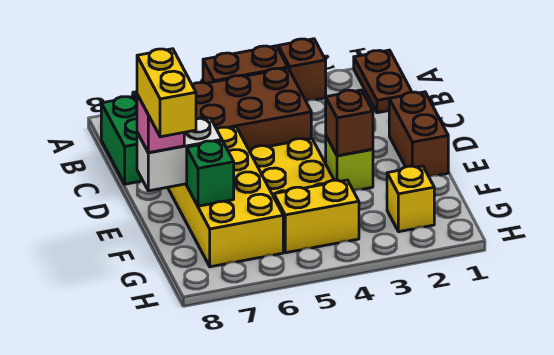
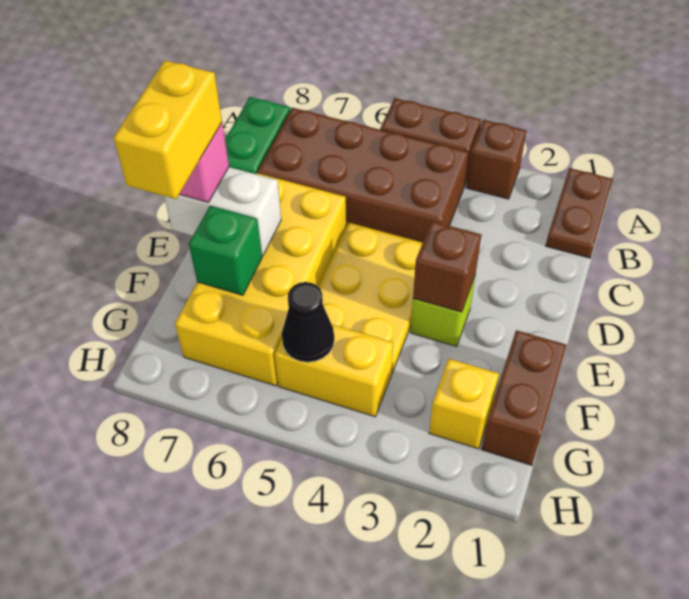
brown brick D1:E1 level 1 -> brown brick F1:G1 level 1
none -> black cone G5 level 2

